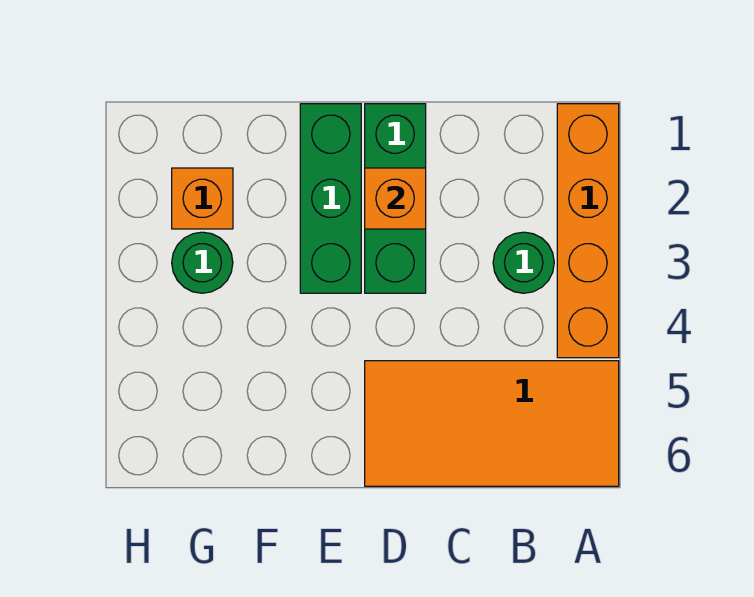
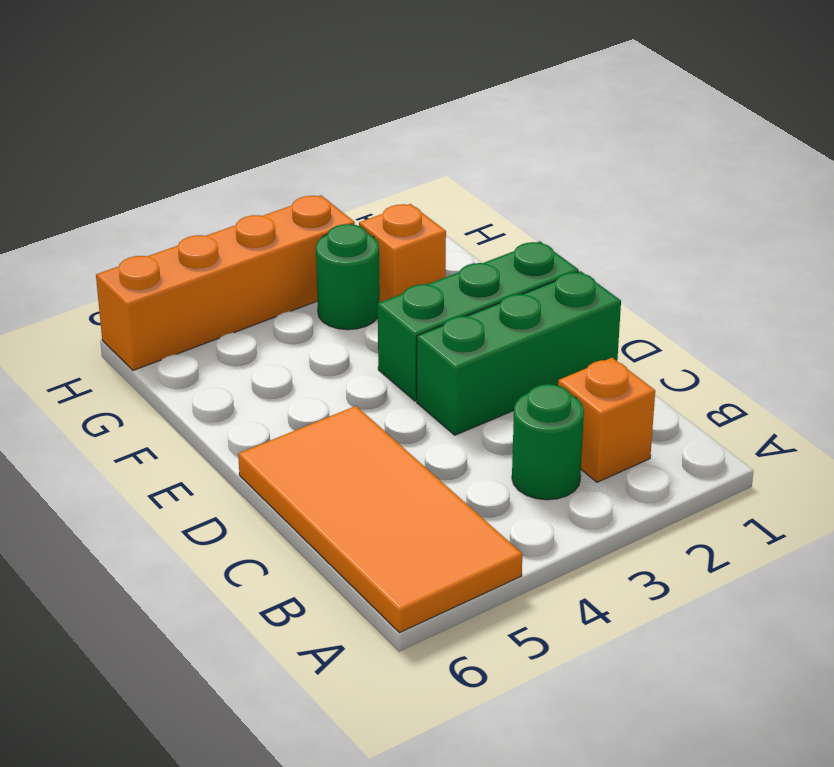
orange brick A1:A4 level 1 -> orange brick H3:H6 level 1
orange brick D2 level 2 -> orange brick B2 level 1

